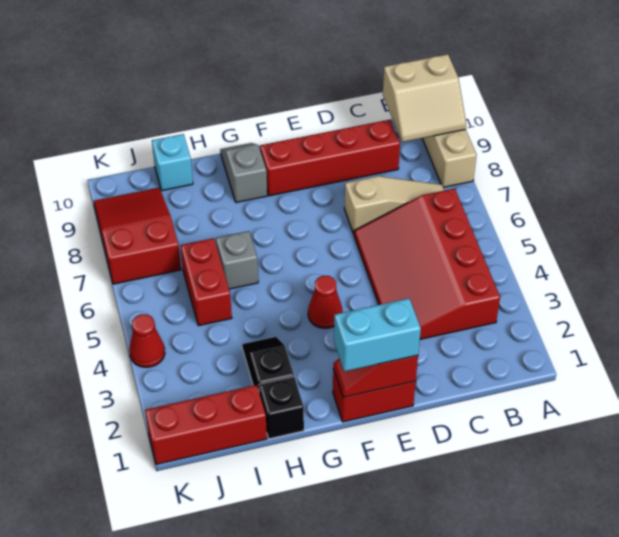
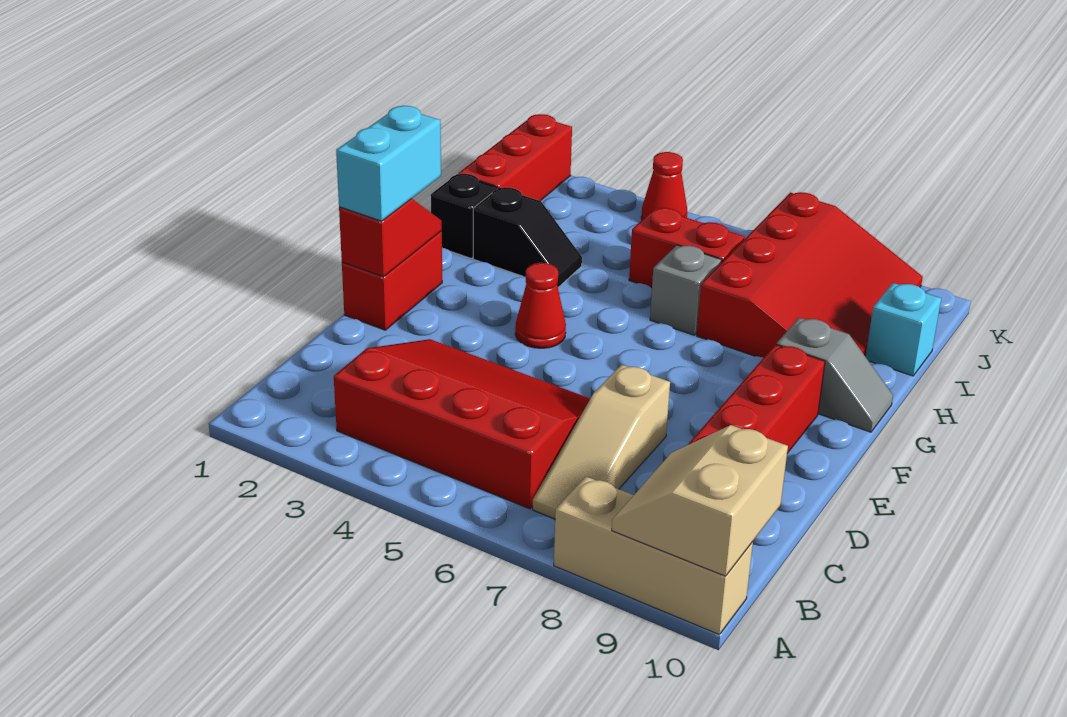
red slope J7:K9 level 1 top 7 -> red slope H7:K9 level 1 top 7

